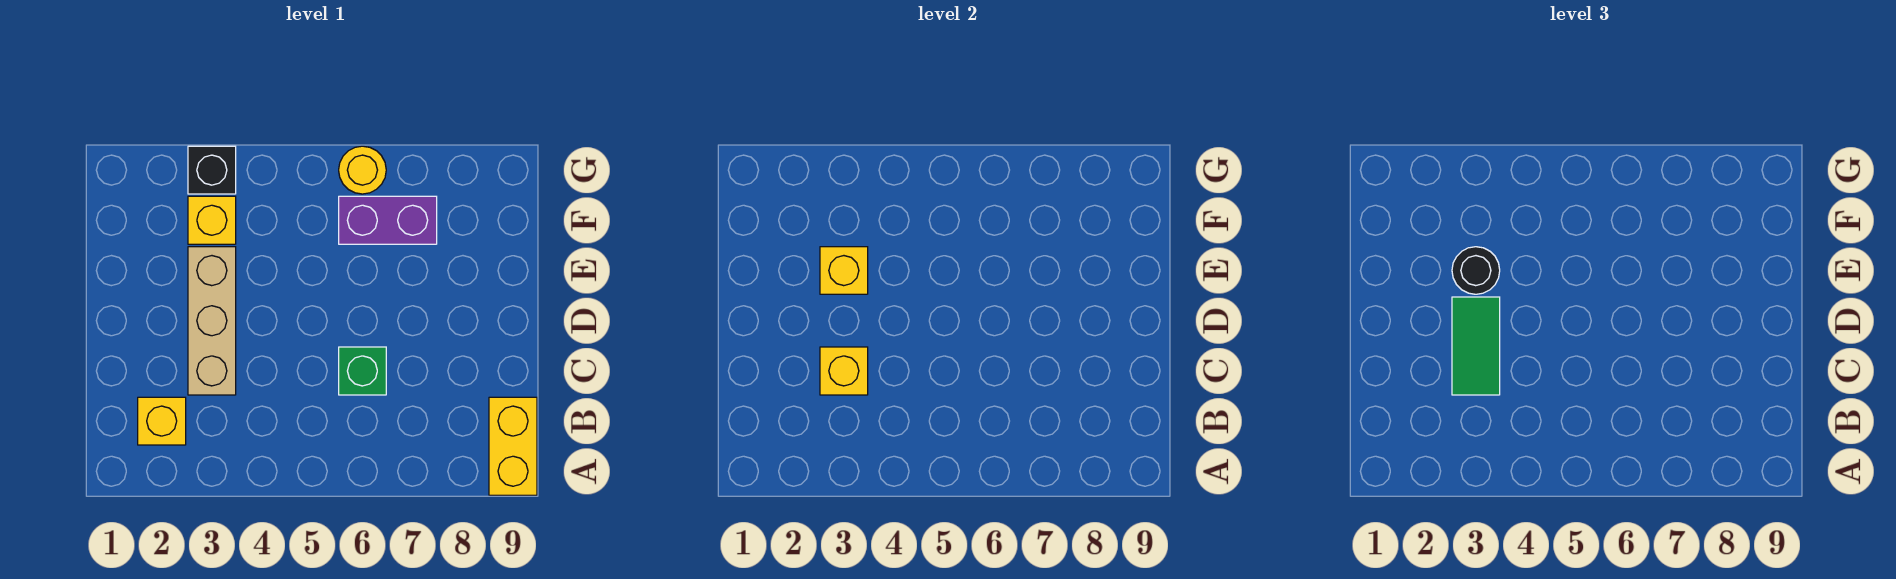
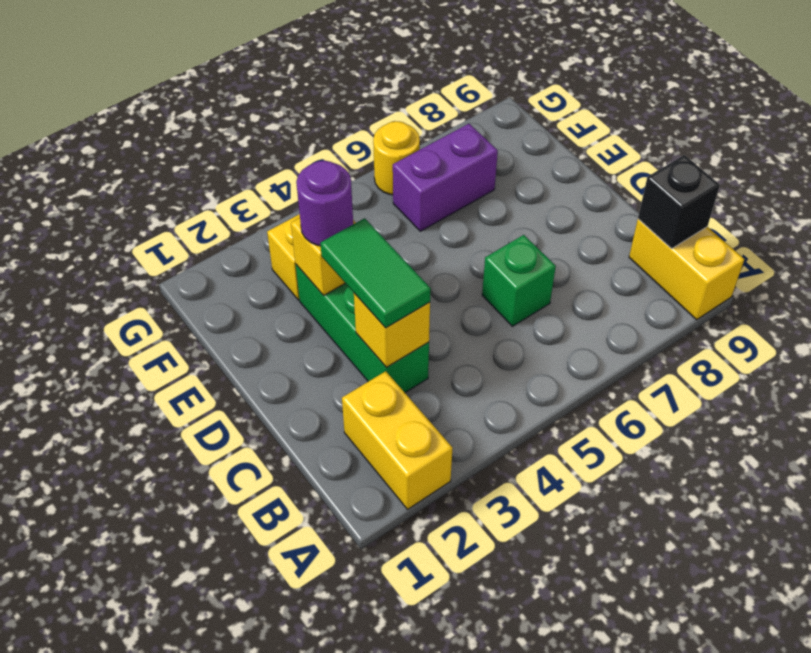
yellow brick B2 level 1 -> yellow brick A2:B2 level 1
tan brick C3:E3 level 1 -> green brick C3:E3 level 1
black round brick E3 level 3 -> purple round brick E3 level 3
black brick G3 level 1 -> black brick B9 level 2

